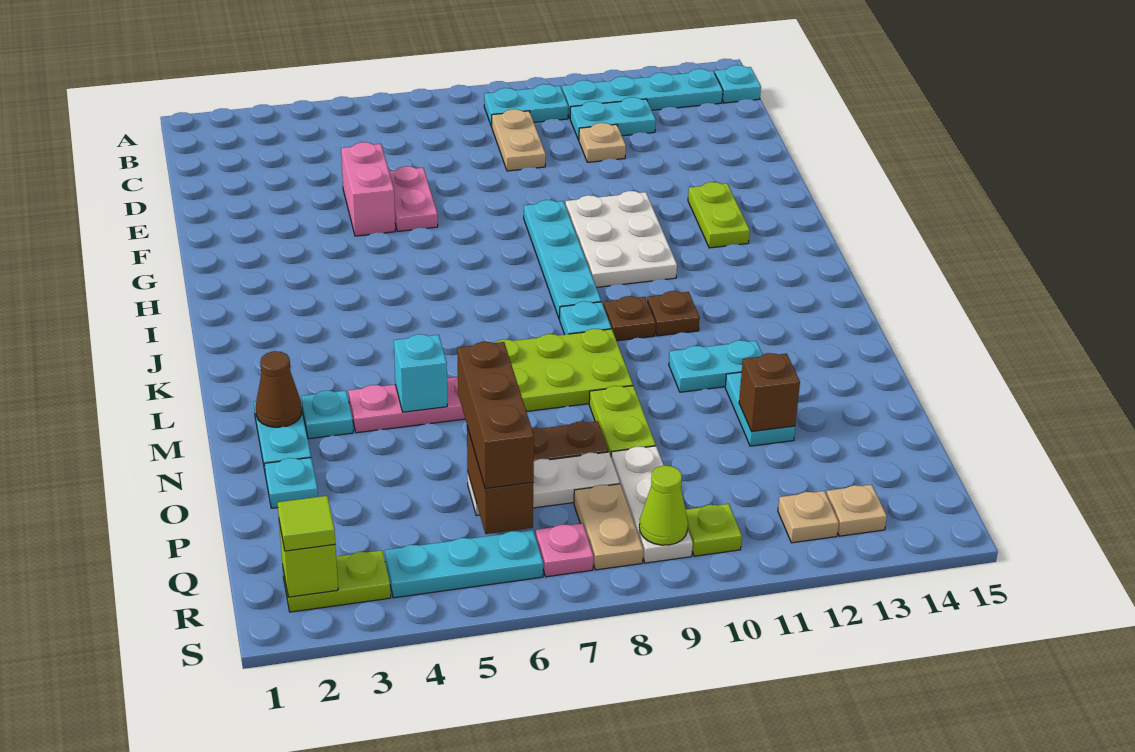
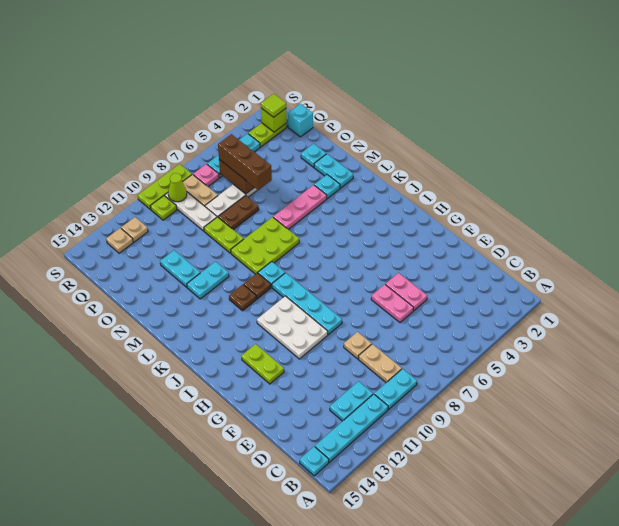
tan plate D11 level 1 -> tan plate E9 level 1
pink brick E5:F5 level 1 -> pink plate E5:F5 level 1
brown cone M2 level 2 -> none
cyan brick M5 level 2 -> cyan brick Q1 level 1
brown brick O12 level 2 -> none
none -> lime plate S8:S10 level 1

